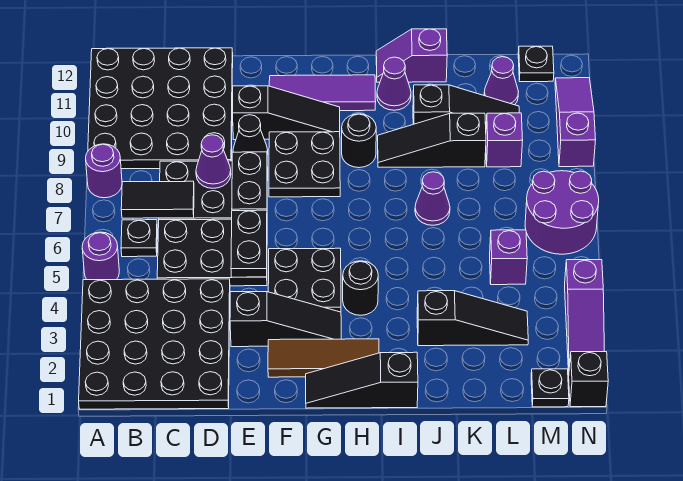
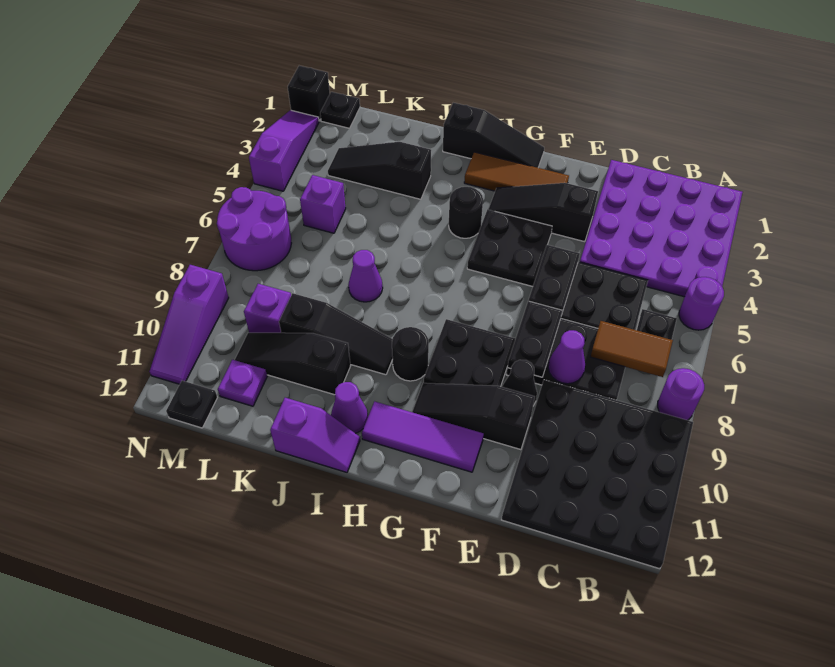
black plate A1:D4 level 1 -> purple plate A1:D4 level 1
black tile B7:C7 level 2 -> brown tile B7:C7 level 2
purple cone L11 level 1 -> purple plate L11 level 1

